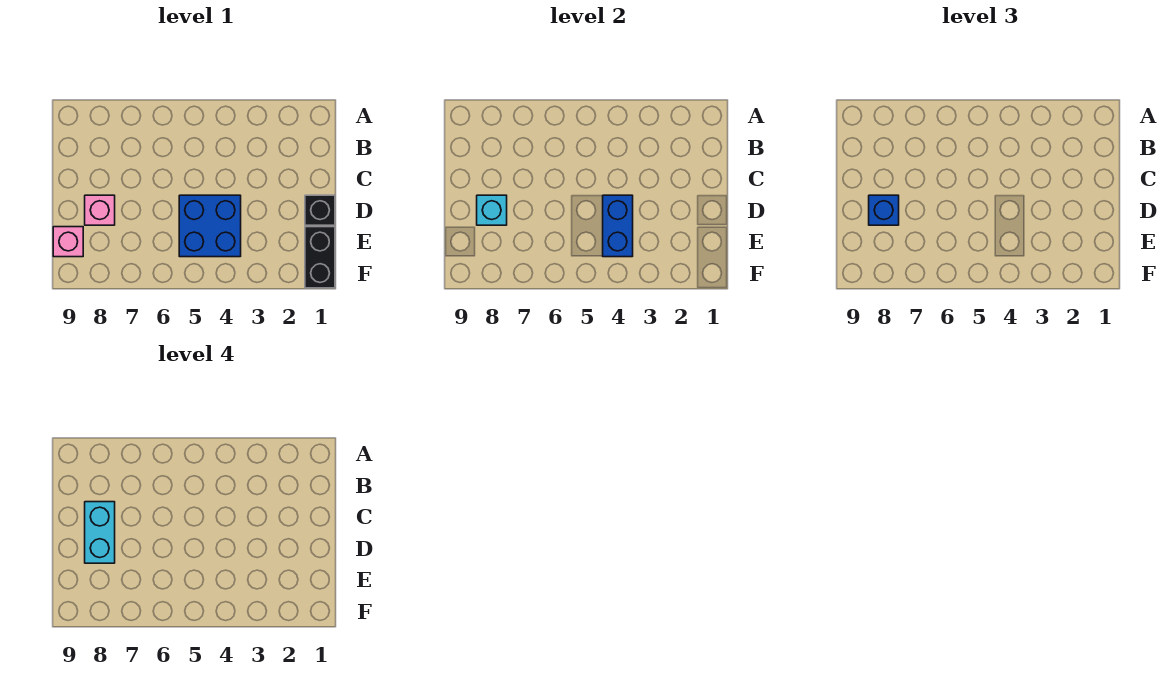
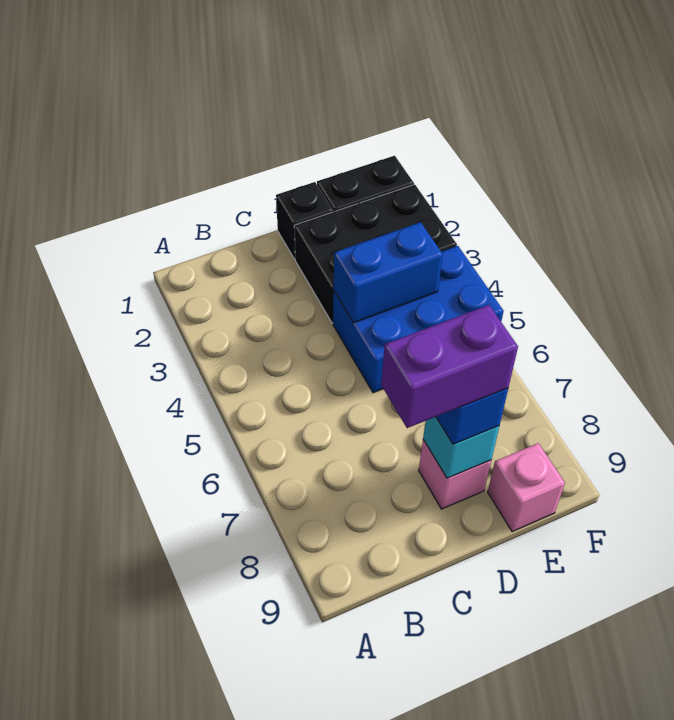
cyan brick C8:D8 level 4 -> purple brick C8:D8 level 4
none -> black brick D2:F3 level 1
blue brick D4:E5 level 1 -> blue brick D4:F5 level 1

